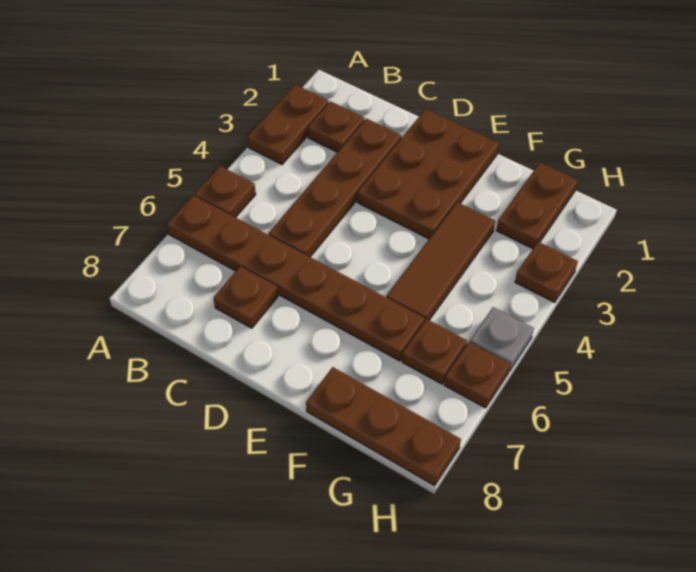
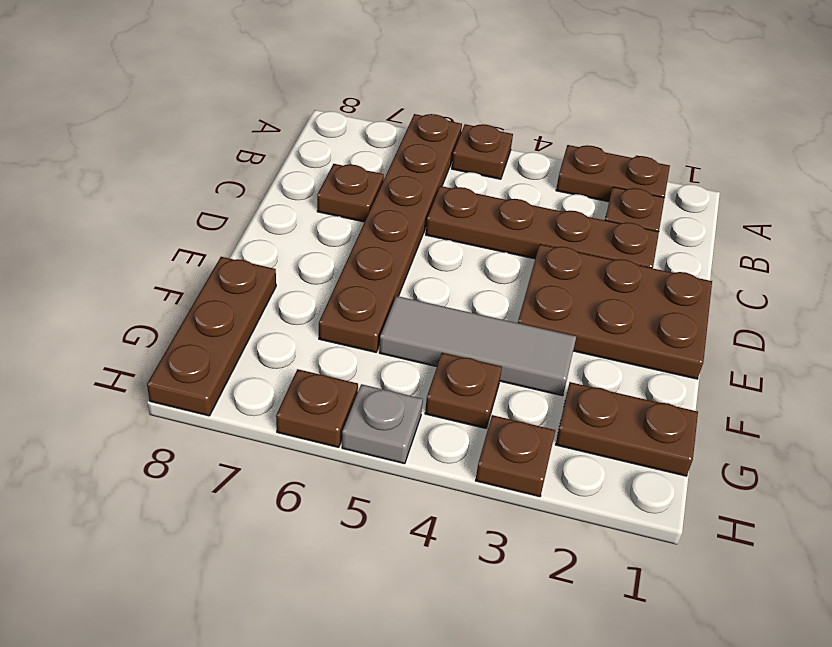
brown tile F3:F5 level 1 -> grey tile F3:F5 level 1
brown plate G6 level 1 -> brown plate G4 level 1

